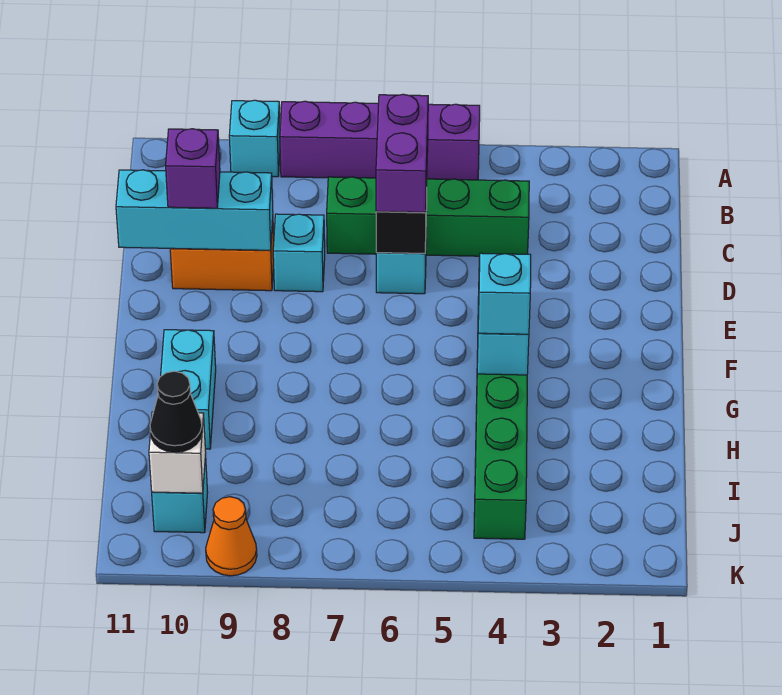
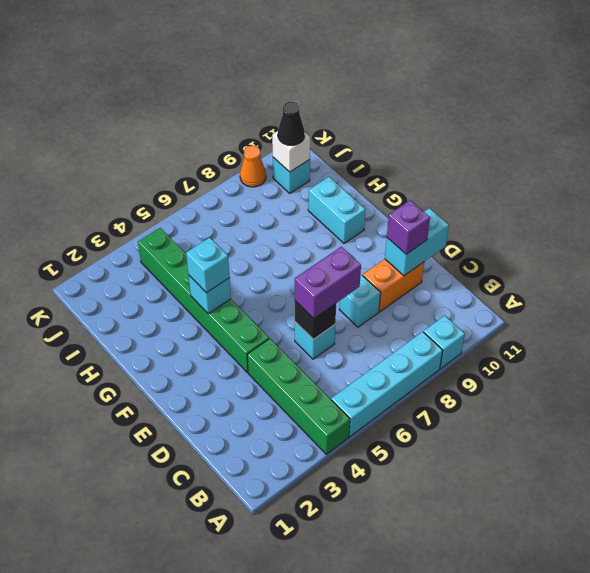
purple brick A5:A8 level 1 -> cyan brick A5:A8 level 1
green brick C4:C7 level 1 -> green brick A4:D4 level 1
purple brick C6:D6 level 3 -> purple brick D6:D7 level 3
cyan brick D9:D11 level 2 -> cyan brick D10:D11 level 2

